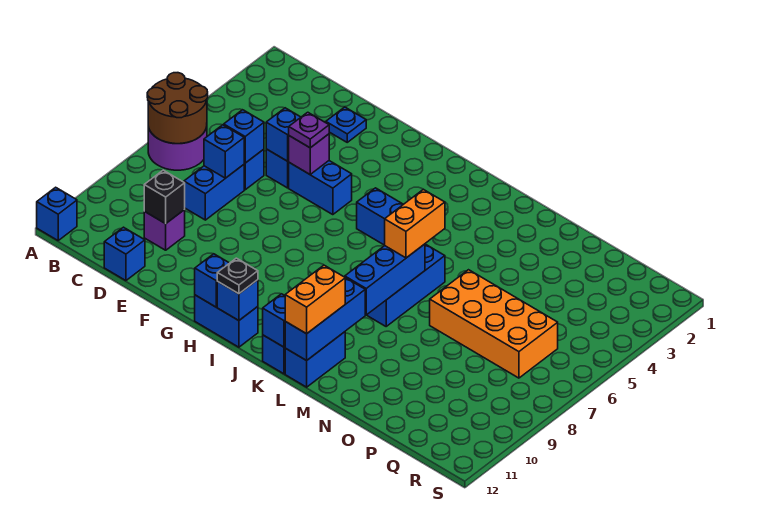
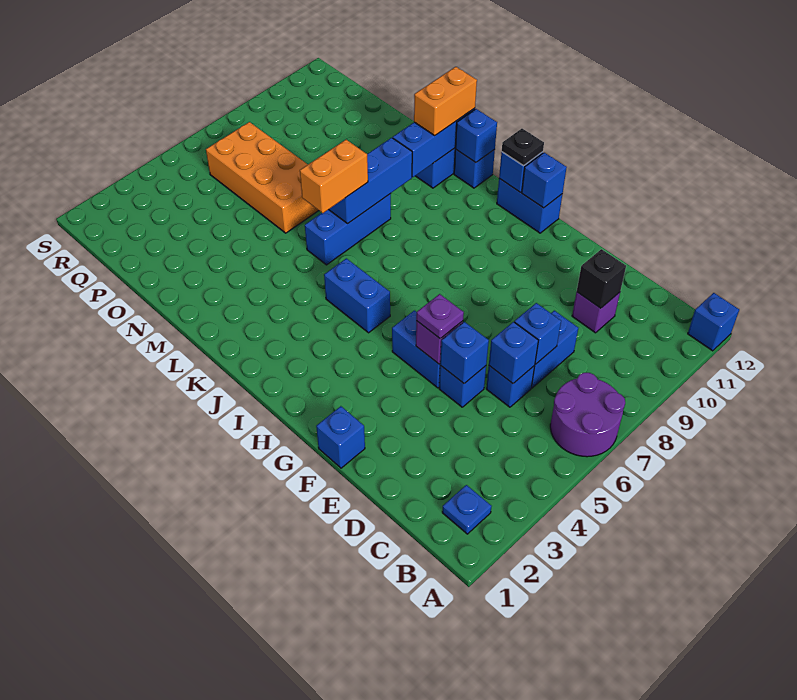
brown round brick A6:B7 level 2 -> none
blue brick D12 level 1 -> blue brick F1 level 1
blue plate E2 level 1 -> blue plate B2 level 1

